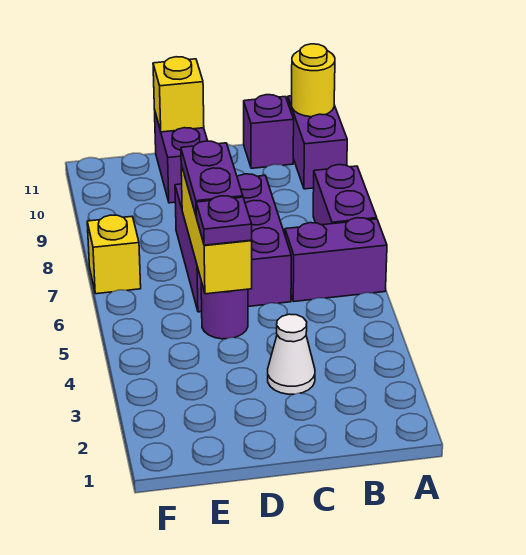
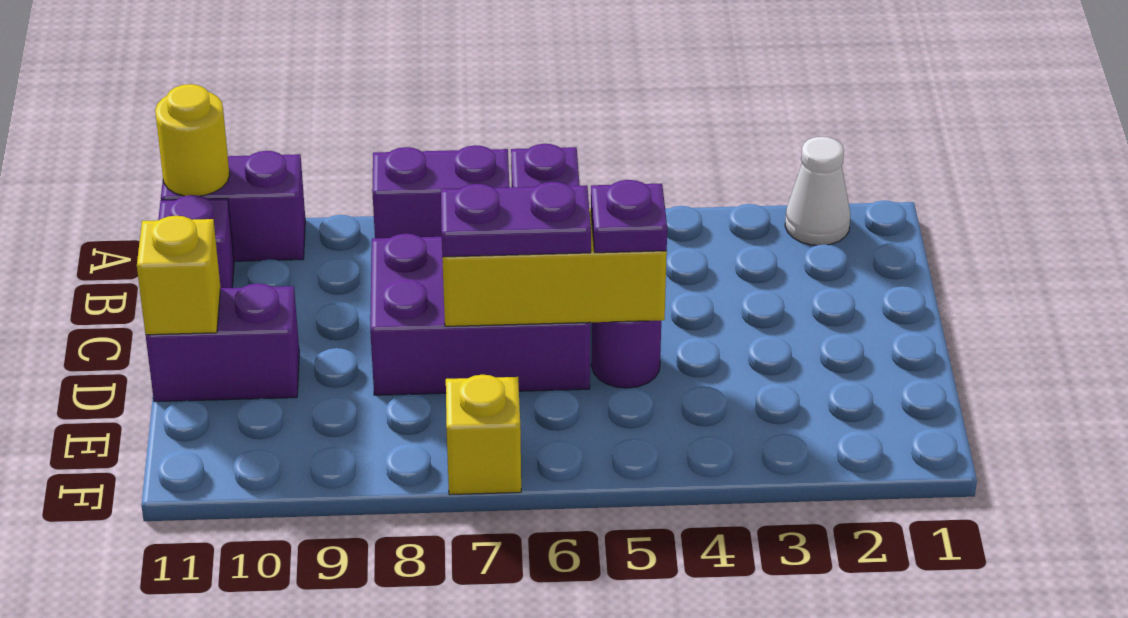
white cone C3 level 1 -> white cone A2 level 1

